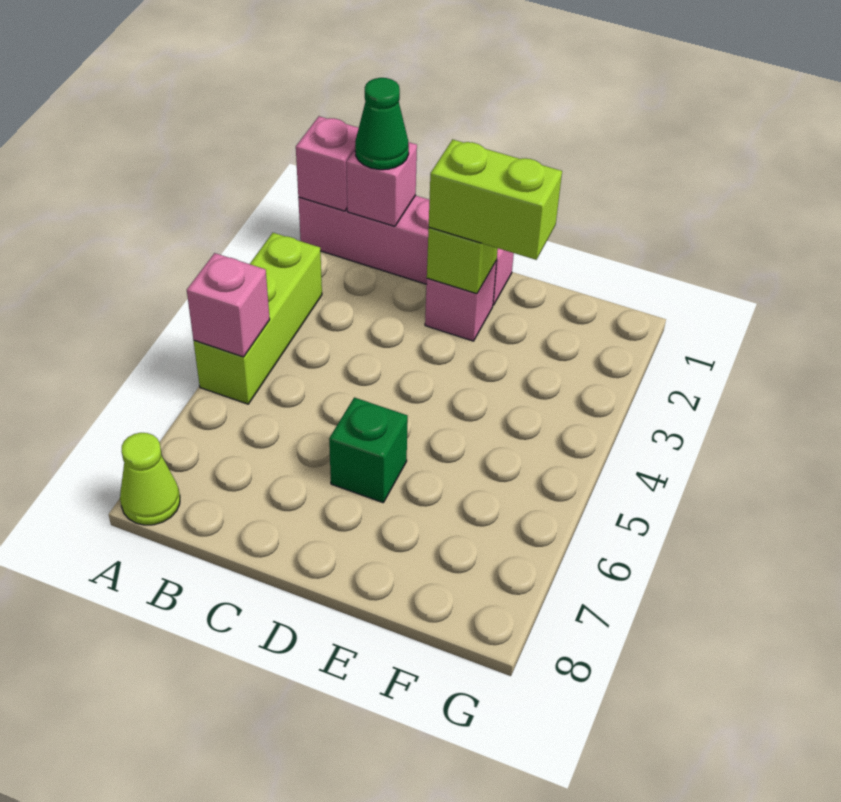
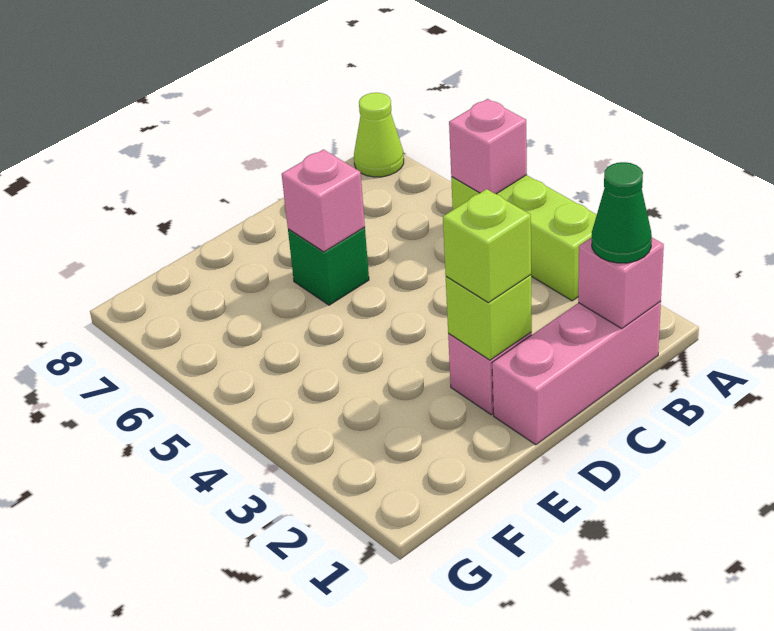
pink brick A1:D1 level 1 -> pink brick B1:D1 level 1
pink brick A1 level 2 -> pink brick D6 level 2
lime brick D2:E2 level 3 -> lime brick D2 level 3

